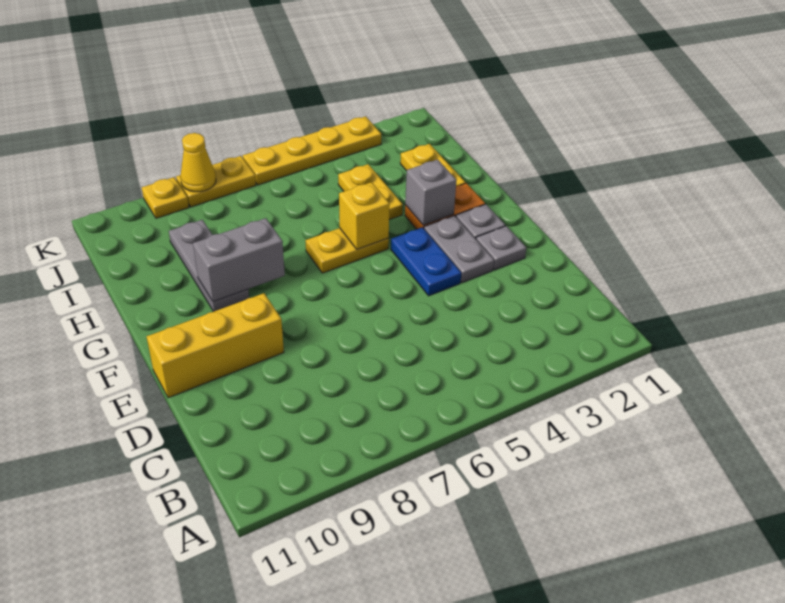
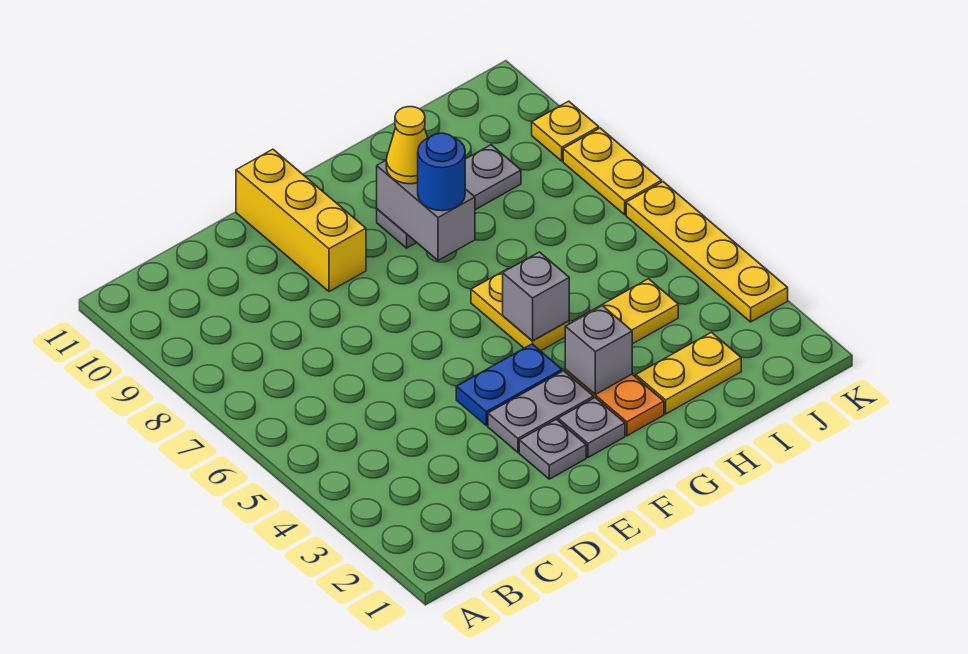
yellow brick G5 level 2 -> grey brick G5 level 2
none -> blue round brick G8 level 3
yellow cone K8 level 2 -> yellow cone G9 level 3

